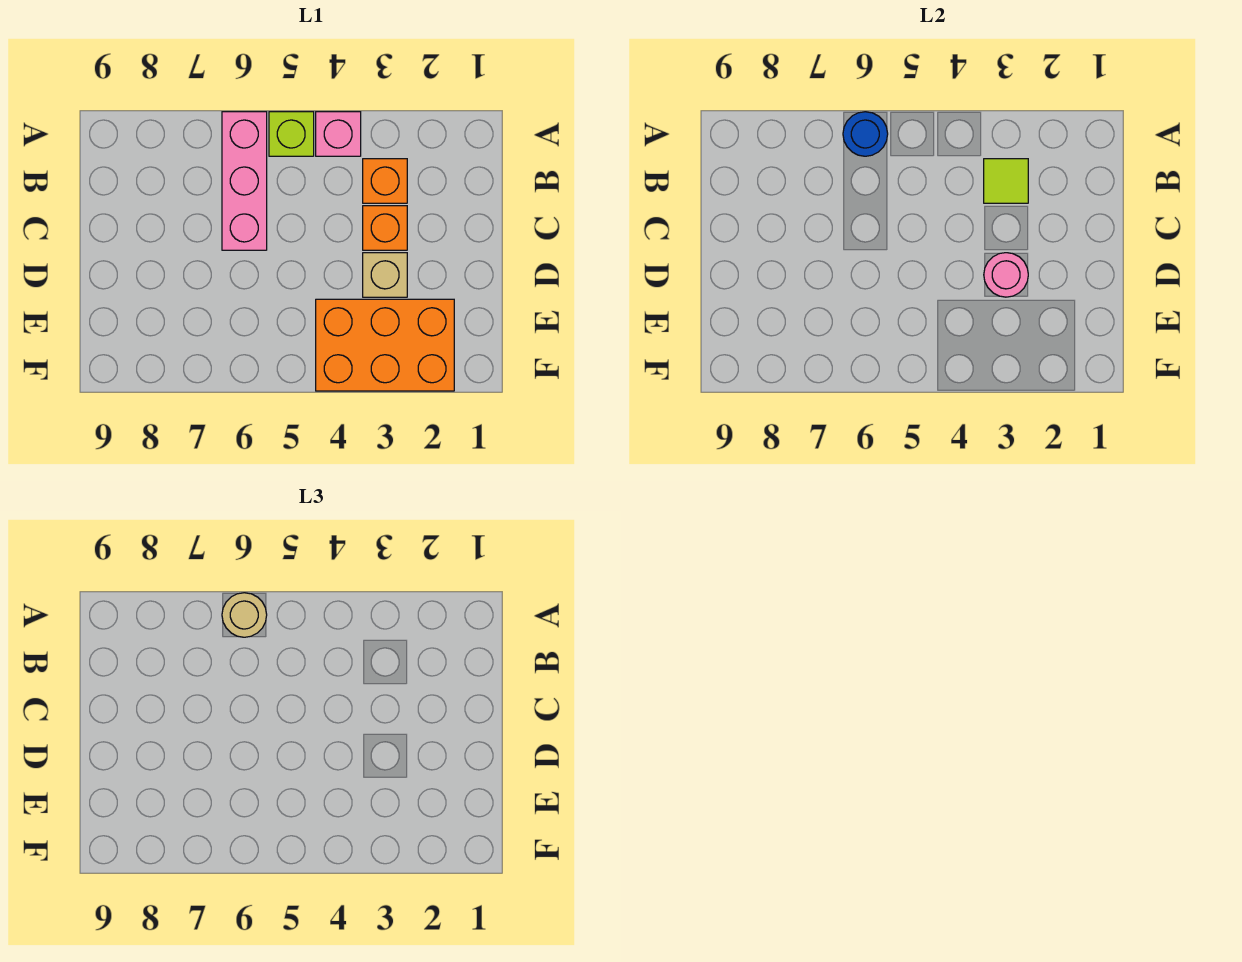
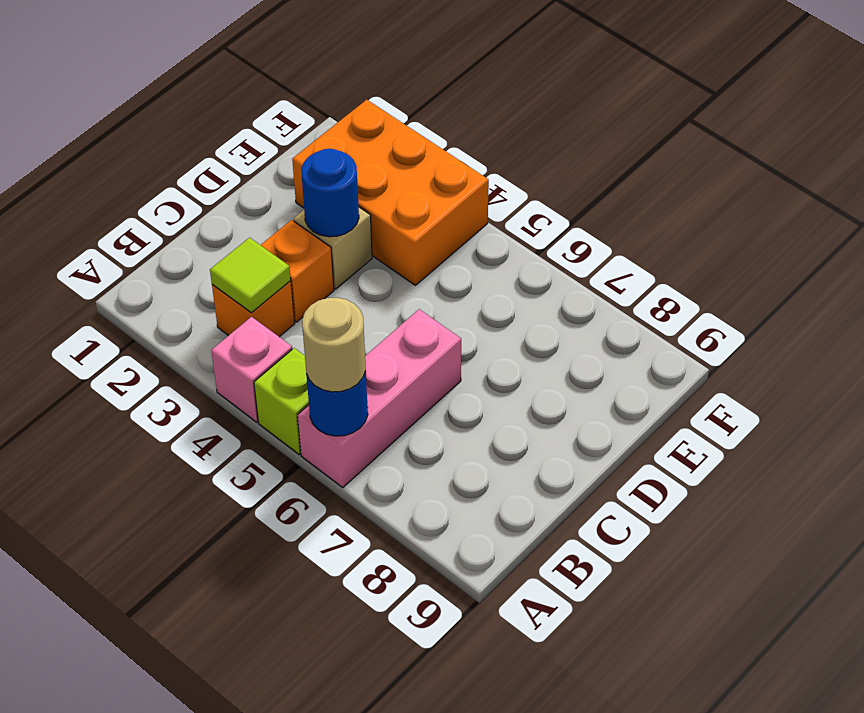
pink round brick D3 level 2 -> blue round brick D3 level 2

